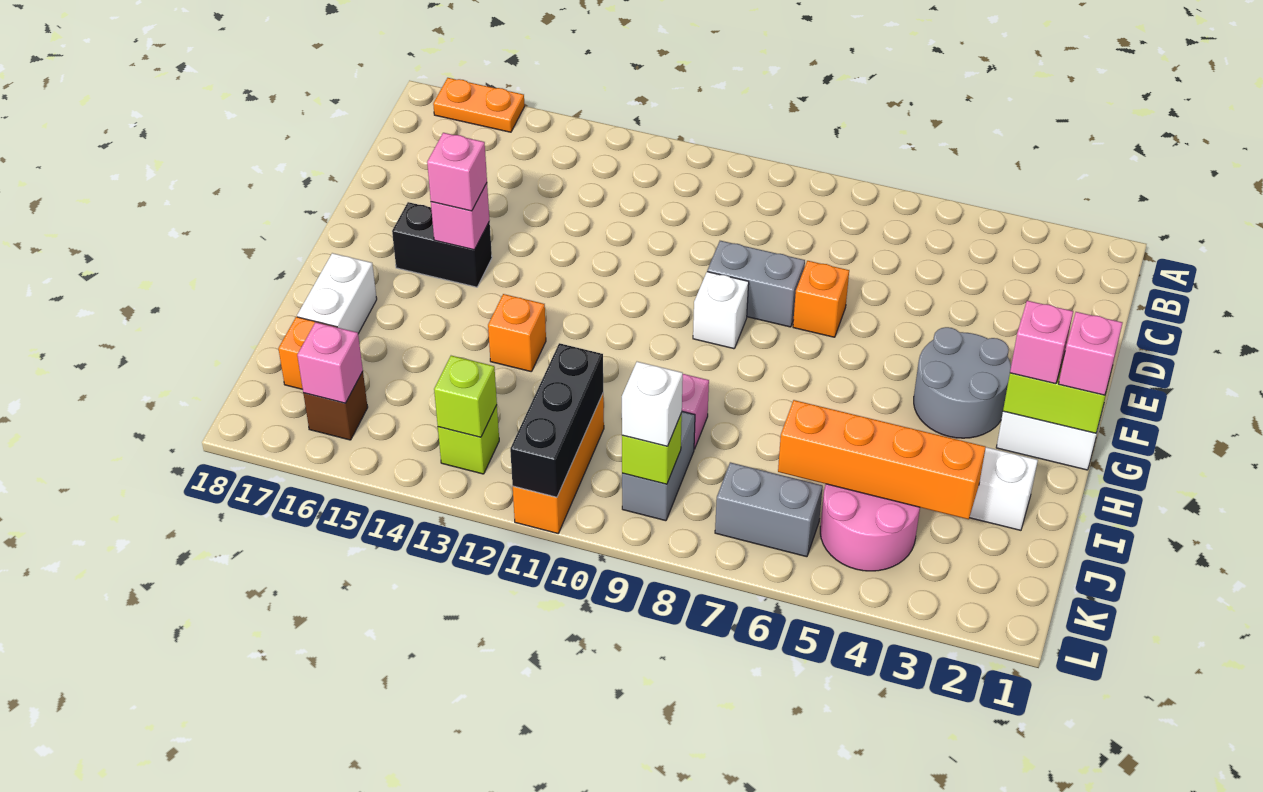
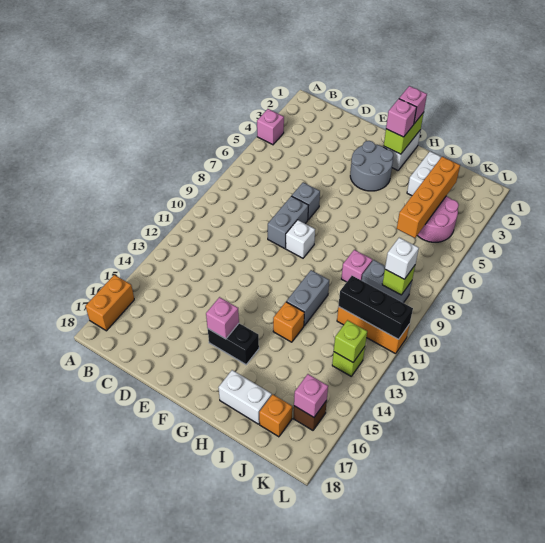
orange plate A16:A17 level 1 -> orange brick A16:A17 level 1
orange brick E7 level 1 -> grey brick E7 level 1
black brick F15:F16 level 1 -> black brick F15:G15 level 1
pink brick F15 level 3 -> pink brick A4 level 1
grey brick K6:K7 level 1 -> grey brick H11:H12 level 1

